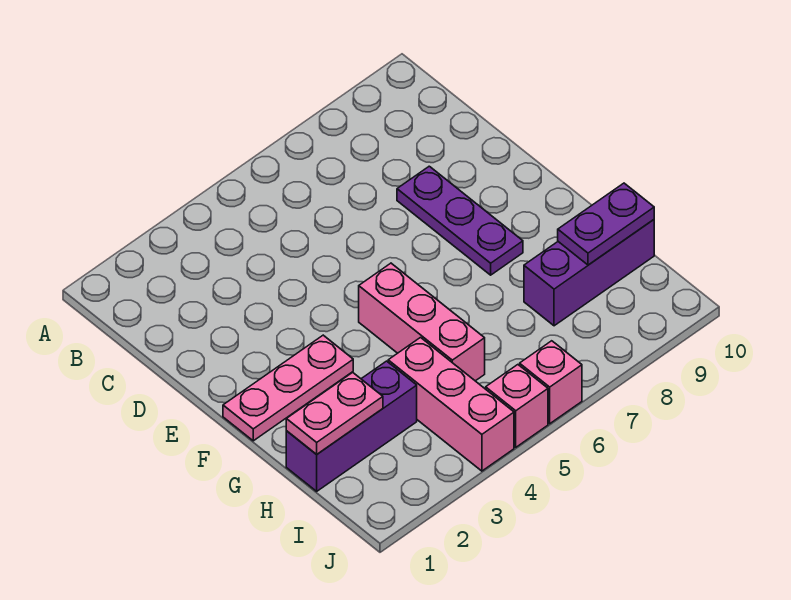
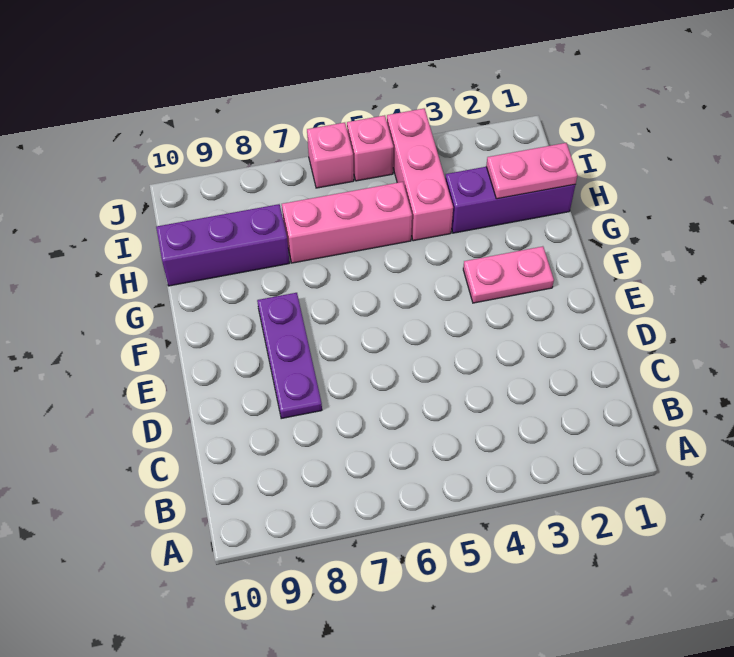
pink plate F1:F3 level 1 -> pink plate F2:F3 level 1
pink brick F5:H5 level 1 -> pink brick H5:H7 level 1
purple plate H9:H10 level 2 -> none

